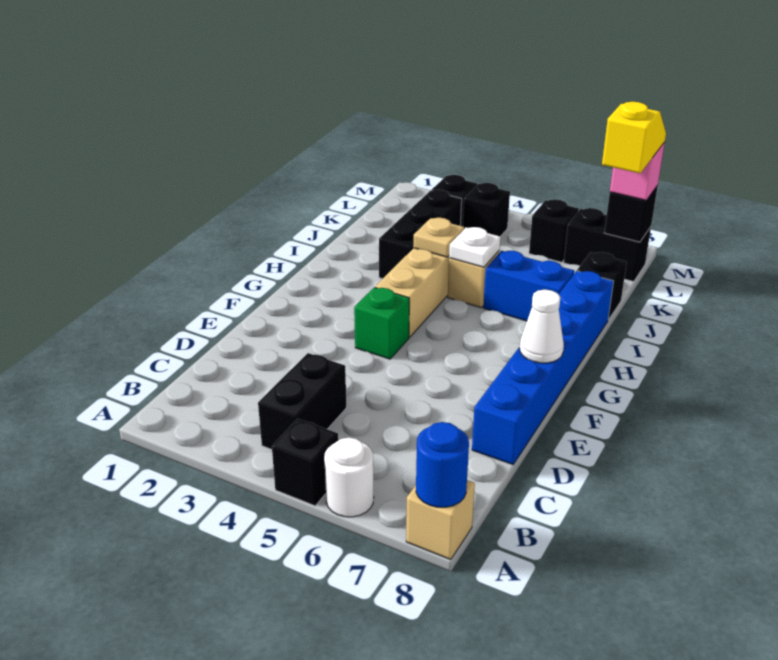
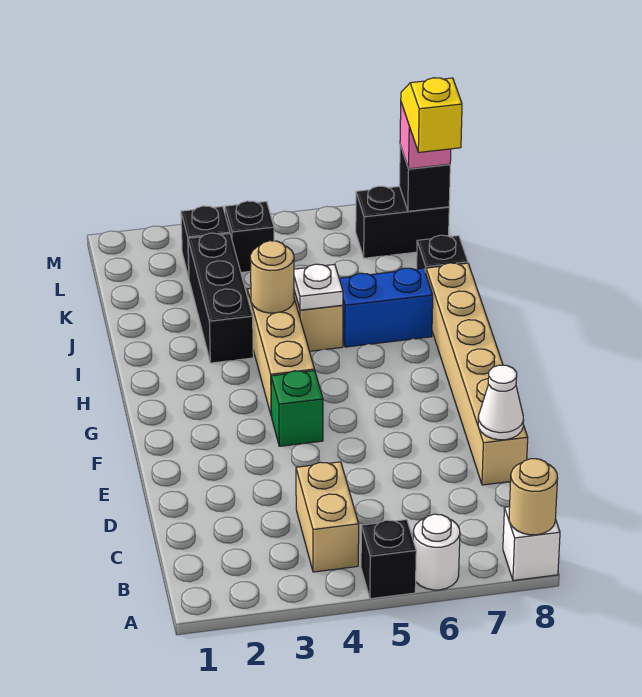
tan brick A8 level 1 -> white brick A8 level 1
blue round brick A8 level 2 -> tan round brick A8 level 2
black brick B4:C4 level 1 -> tan brick B4:C4 level 1
blue brick D8:I8 level 1 -> tan brick D8:I8 level 1
white cone F8 level 2 -> white cone D8 level 2
tan plate I4 level 2 -> tan round brick I4 level 2
black brick L6 level 1 -> none

